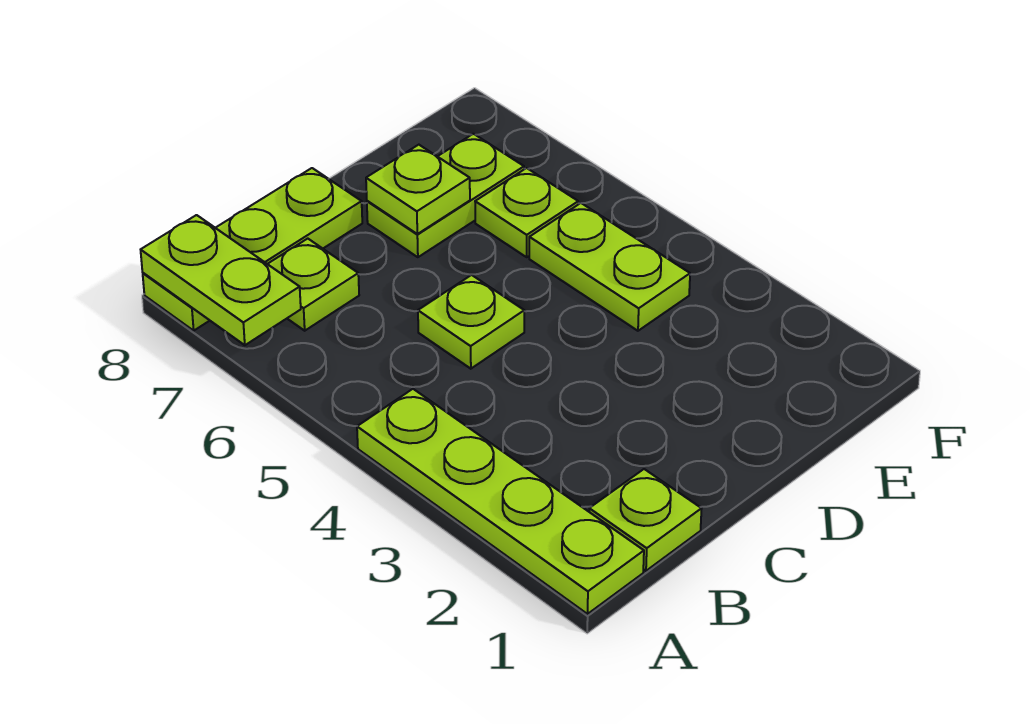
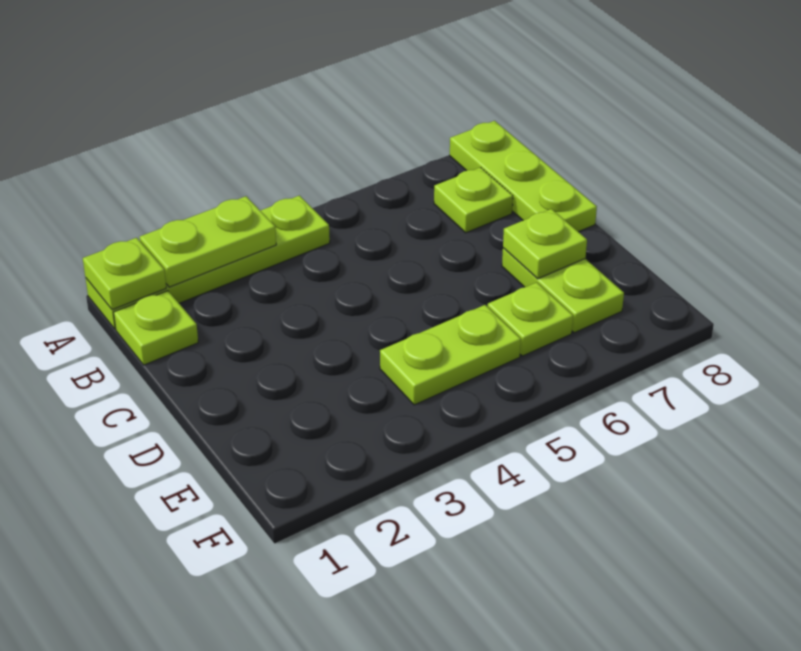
lime plate A7:A8 level 2 -> lime plate A2:A3 level 2
lime plate C5 level 1 -> lime plate A1 level 2

